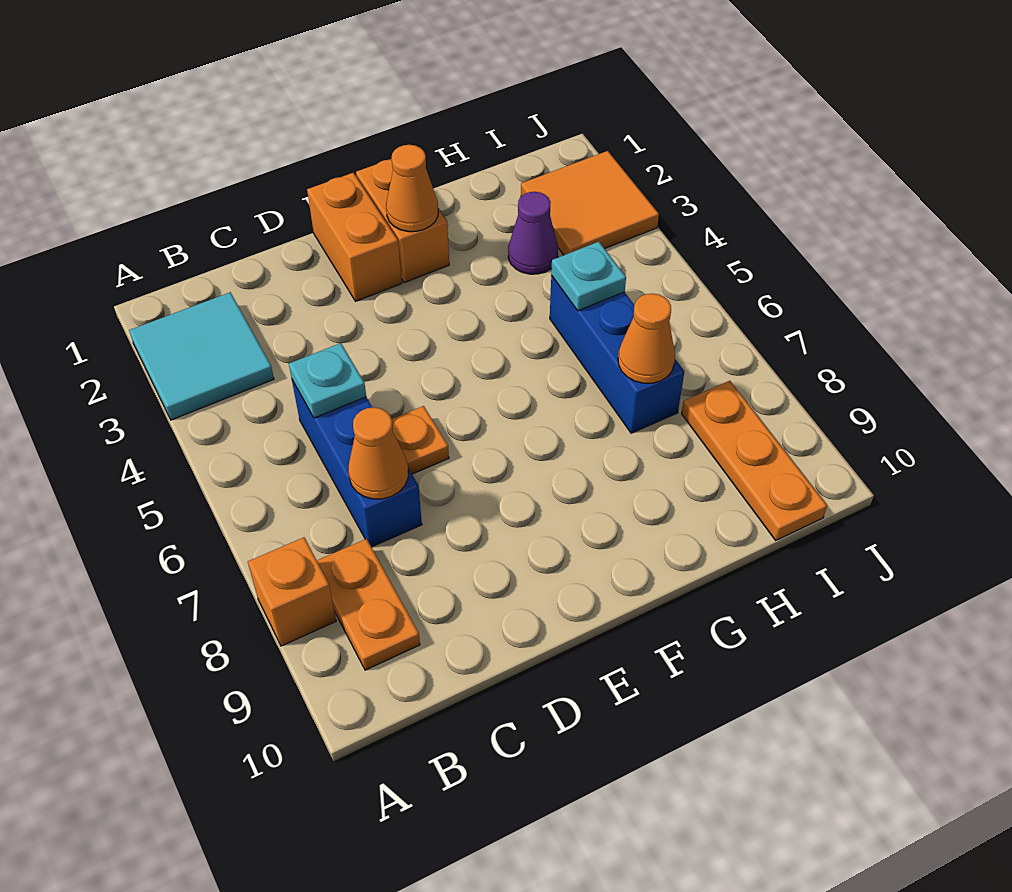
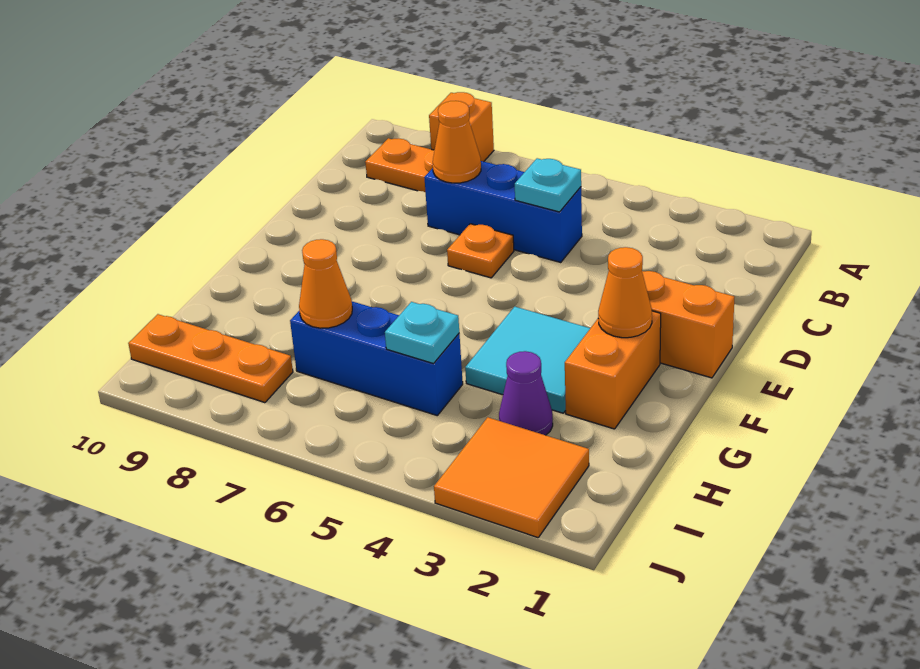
cyan tile A2:B3 level 1 -> cyan tile F3:G4 level 1
orange brick F1:F2 level 1 -> orange brick F2:G2 level 1

